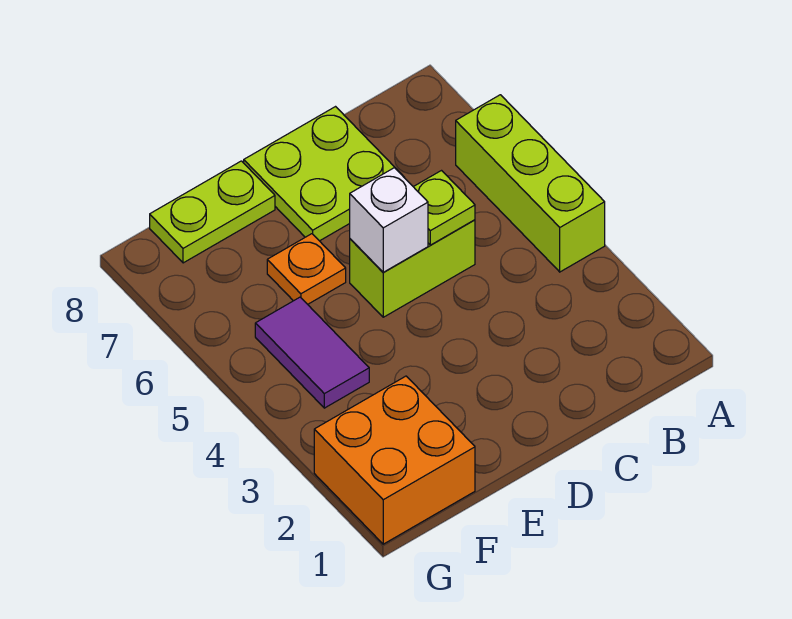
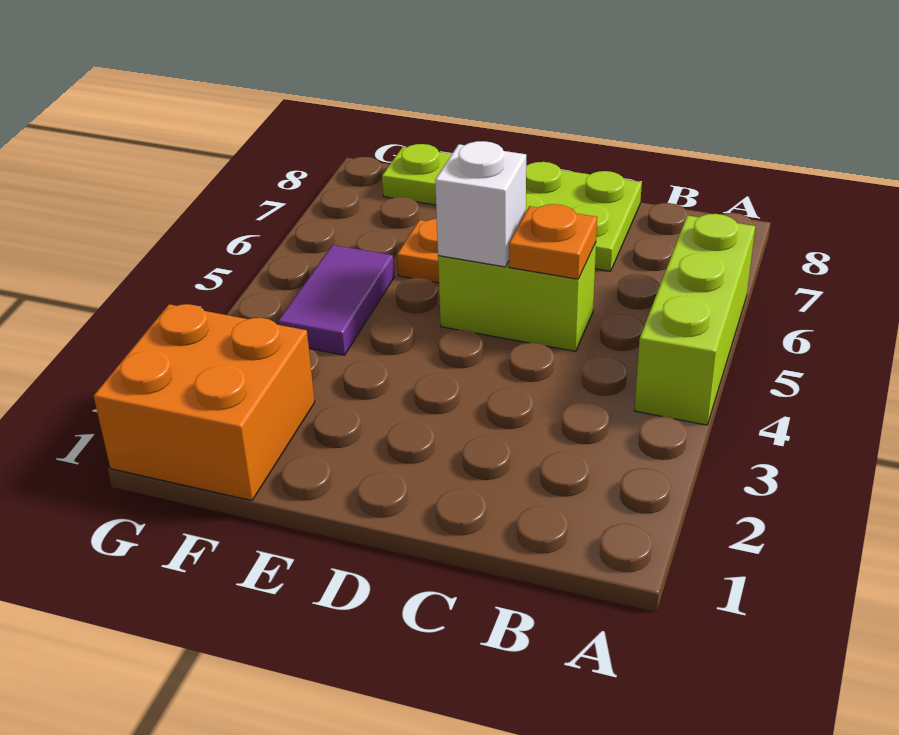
lime plate C5 level 2 -> orange plate C5 level 2

